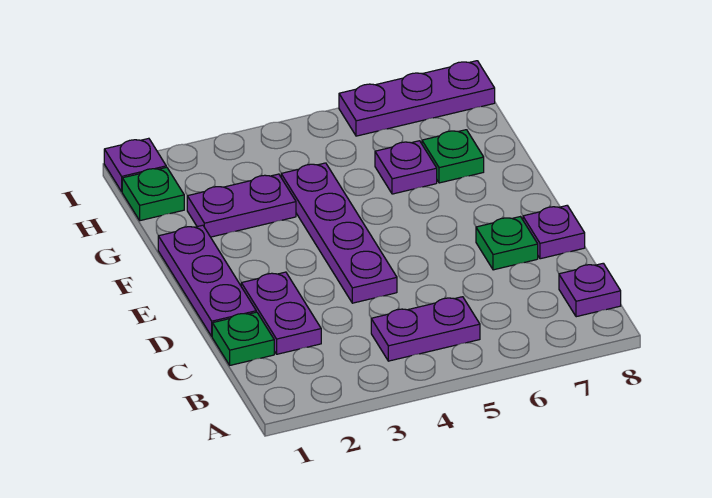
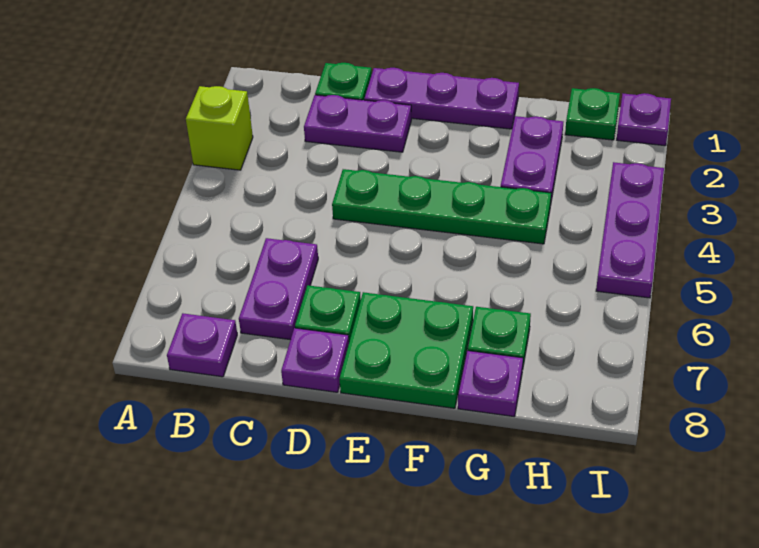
none -> lime brick A3 level 1
purple plate B4:B5 level 1 -> purple plate C6:C7 level 1
purple plate D4:G4 level 1 -> green plate D4:G4 level 1
none -> green plate E7:F8 level 1
purple plate G6 level 1 -> purple plate G8 level 1
purple plate I6:I8 level 1 -> purple plate I3:I5 level 1

